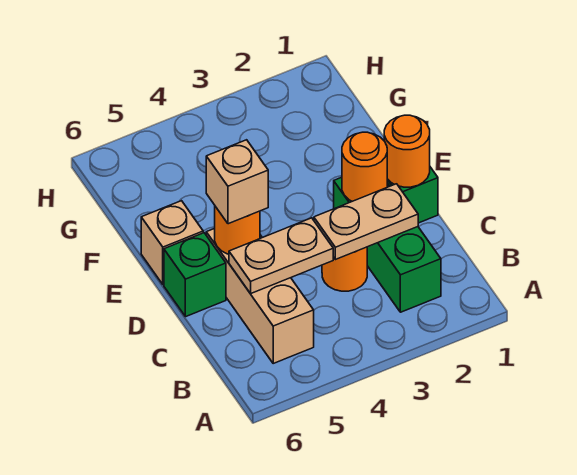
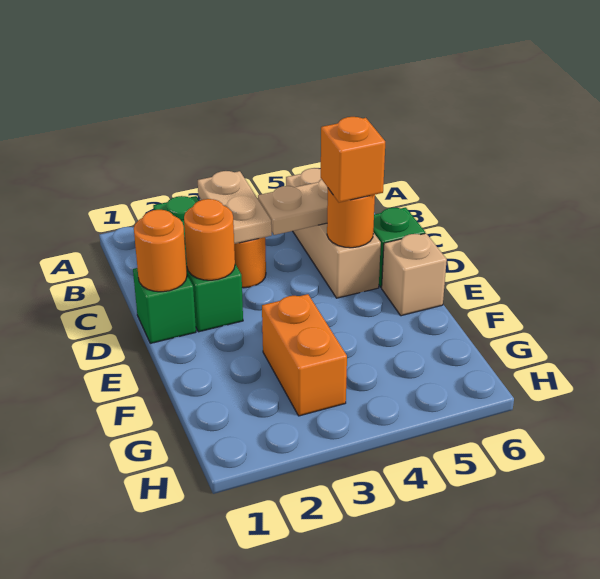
tan plate C2:C3 level 2 -> tan plate B3:C3 level 2
tan brick D5 level 3 -> orange brick D5 level 3
none -> orange brick F3:G3 level 1

